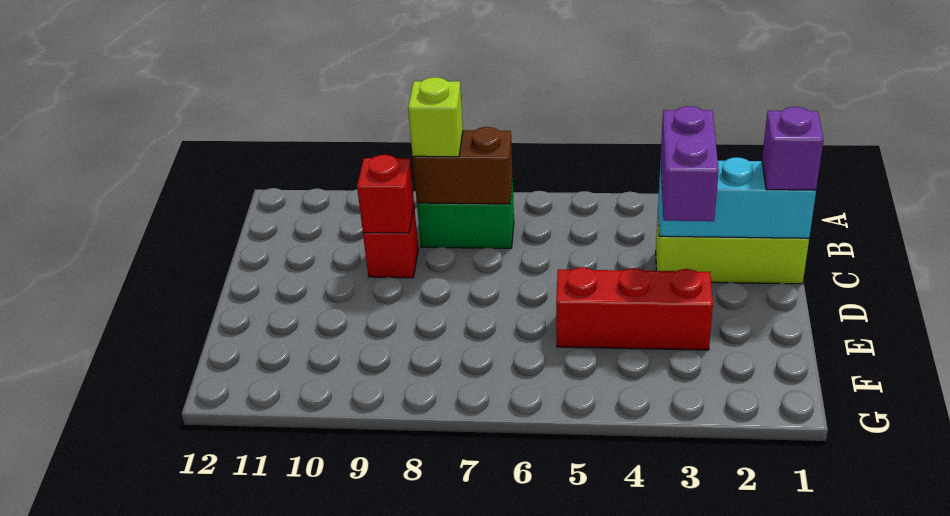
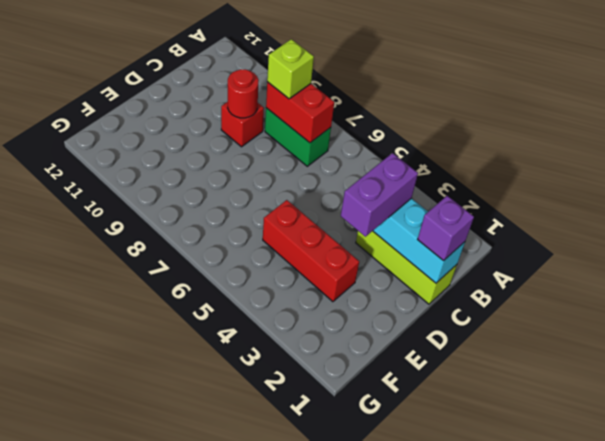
brown brick B7:B8 level 2 -> red brick B7:B8 level 2
red brick C9 level 2 -> red round brick C9 level 2

